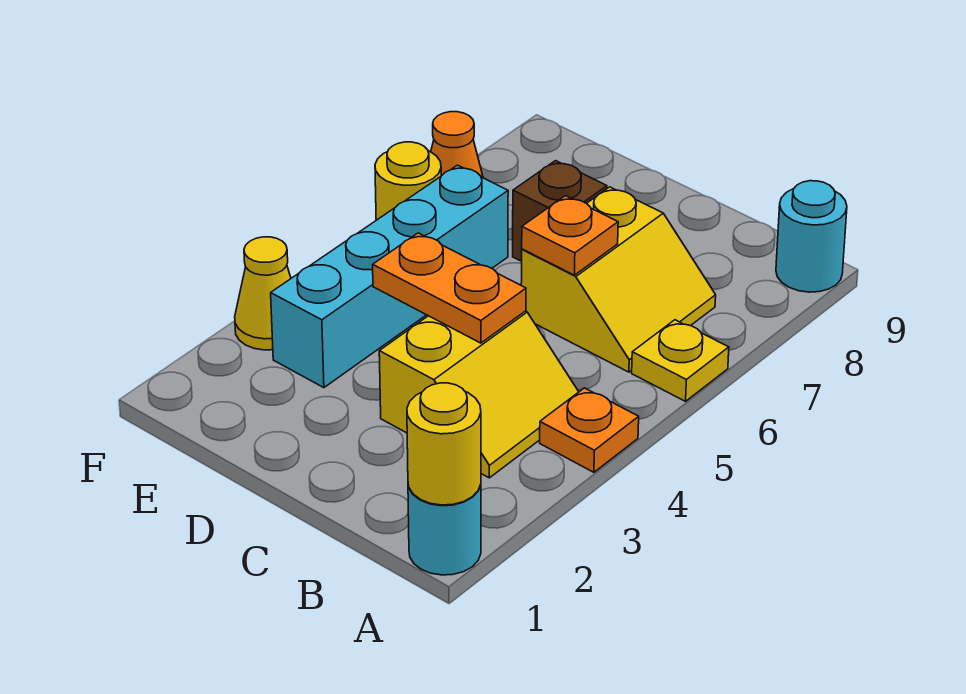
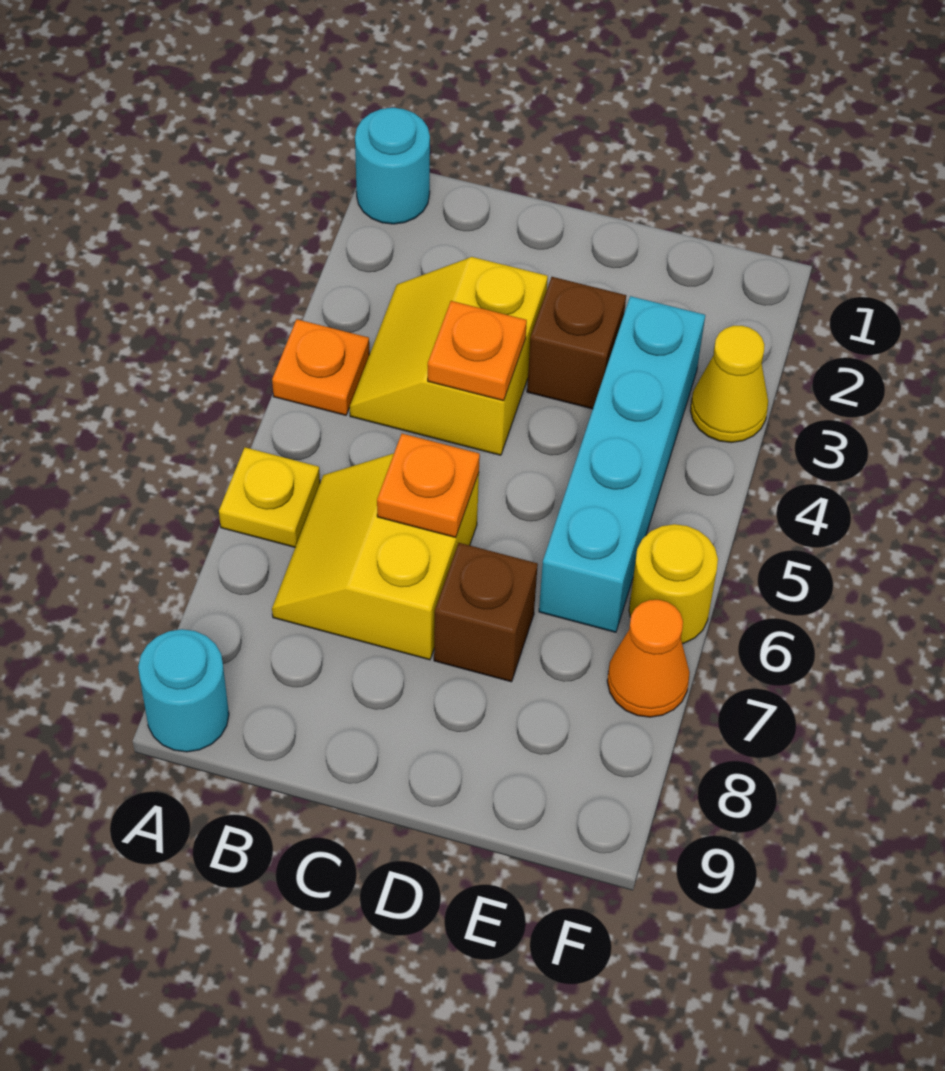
yellow round brick A1 level 2 -> none
orange plate C4:D4 level 2 -> orange plate C4 level 2
none -> brown brick D3 level 1

